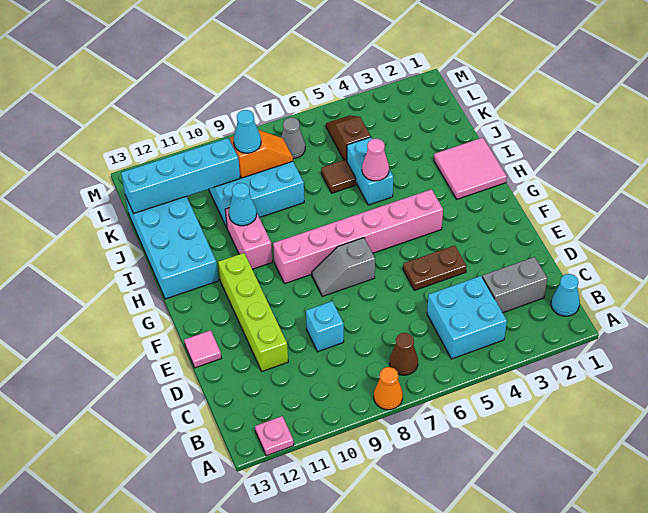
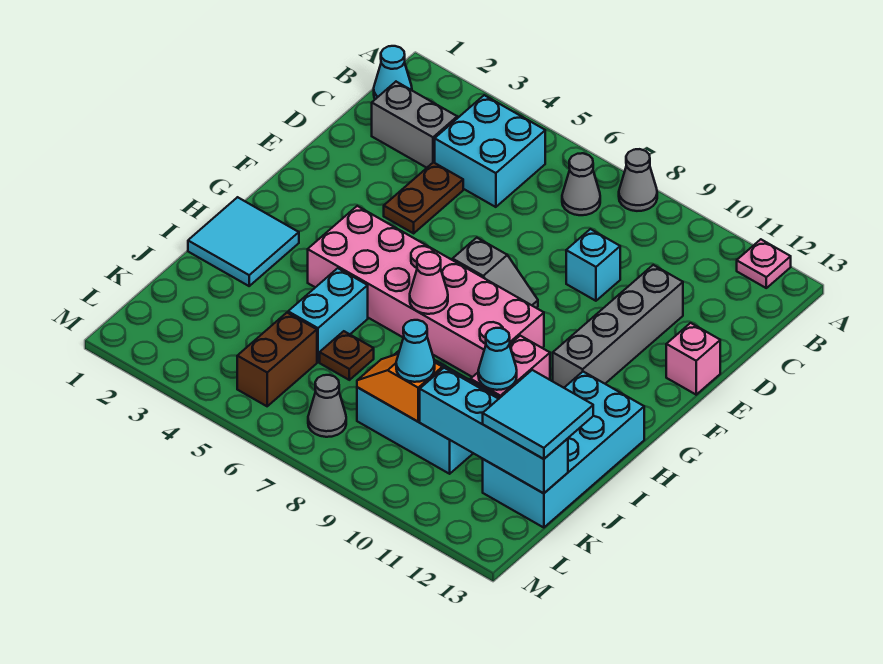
orange cone A8 level 1 -> grey cone A8 level 1
brown cone B7 level 1 -> grey cone B7 level 1
lime brick D11:G11 level 1 -> grey brick D11:G11 level 1
brown plate E4:E5 level 1 -> brown plate D4:E4 level 1
pink tile E13 level 1 -> pink brick E13 level 1
pink brick G4:G9 level 1 -> pink brick G4:H9 level 1
pink tile H1:I2 level 1 -> cyan tile H1:I2 level 1
pink cone I5 level 2 -> pink cone H7 level 2
brown tile J6 level 1 -> brown plate J6 level 1
none -> cyan tile J12:K13 level 3
brown slope K5:L5 level 1 top K -> brown brick K5:L5 level 1

